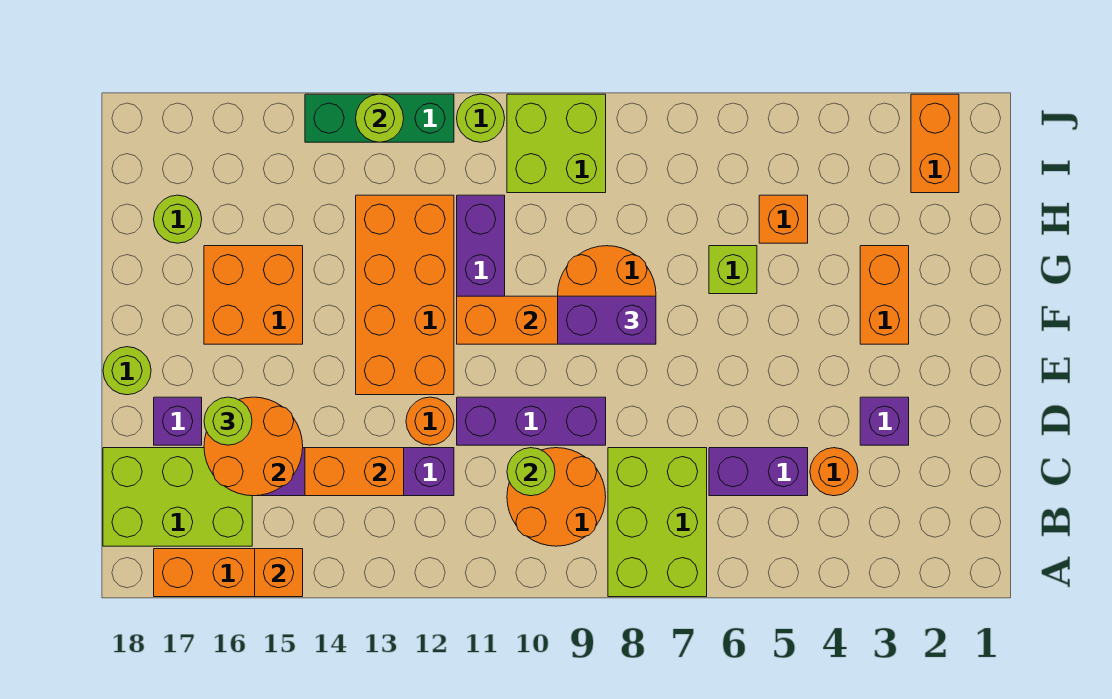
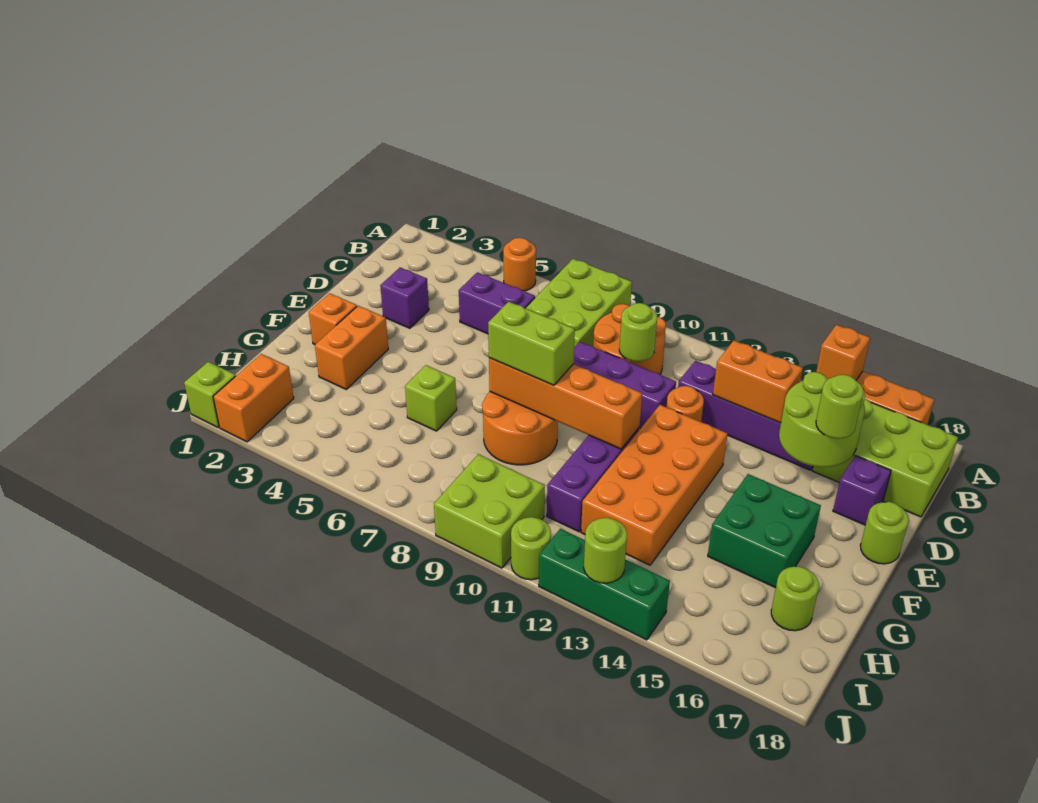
orange round brick C4 level 1 -> orange round brick A5 level 1
orange round brick C15:D16 level 2 -> lime round brick C15:D16 level 2
purple brick F8:F9 level 3 -> lime brick F8:F9 level 3
orange brick F15:G16 level 1 -> green brick F15:G16 level 1
orange brick H5 level 1 -> orange brick F2 level 1
none -> lime brick J1 level 1

